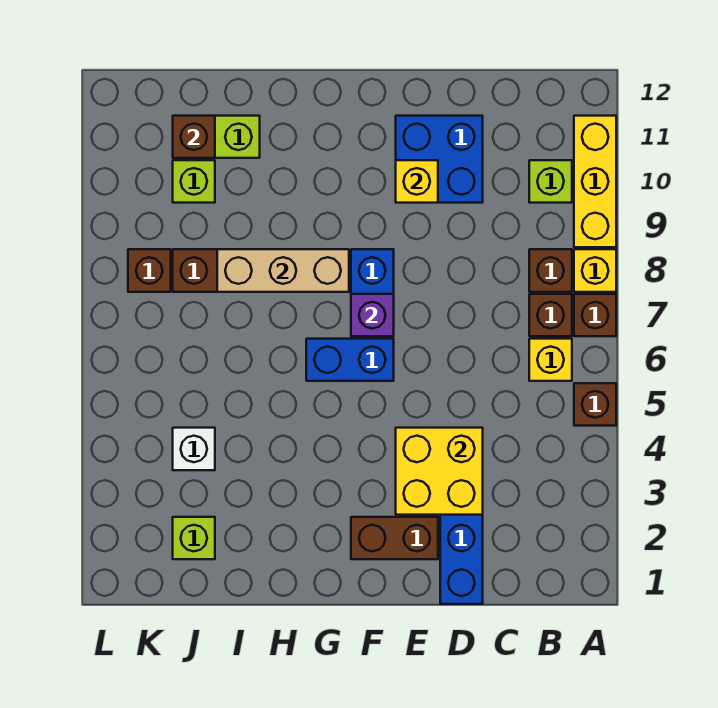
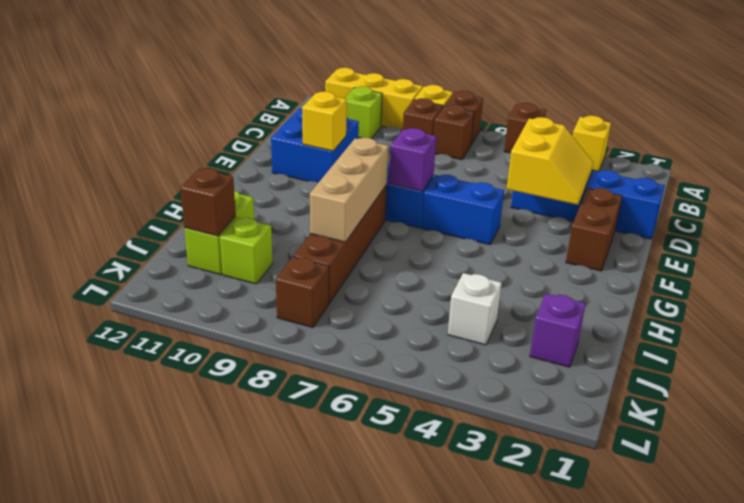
yellow brick B6 level 1 -> yellow brick A3 level 1
yellow brick D3:E4 level 2 -> yellow slope D3:E4 level 2 top 4
blue brick F6:G6 level 1 -> blue brick F5:F6 level 1
lime brick J2 level 1 -> purple brick J2 level 1

